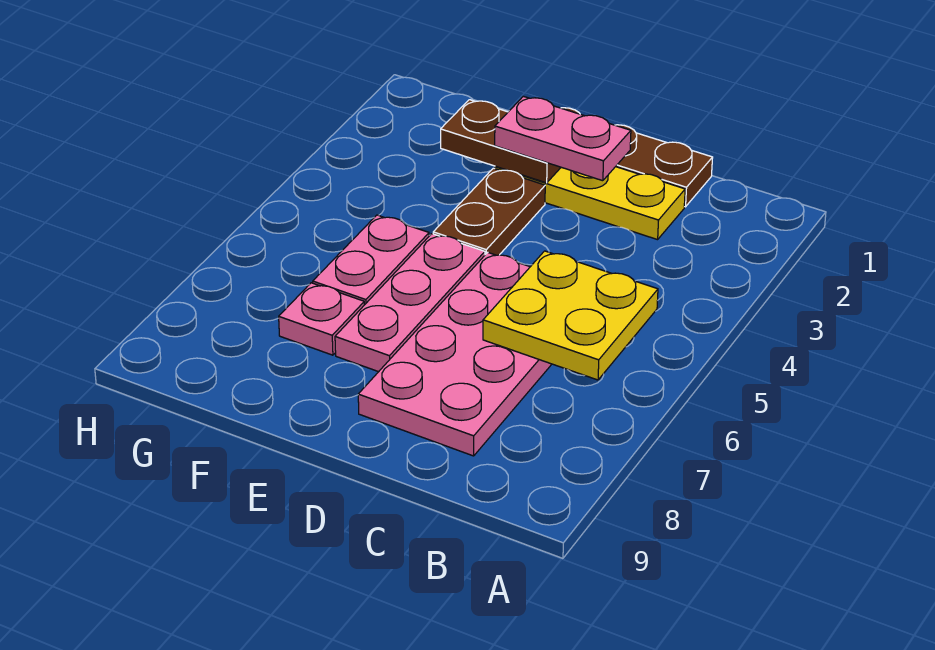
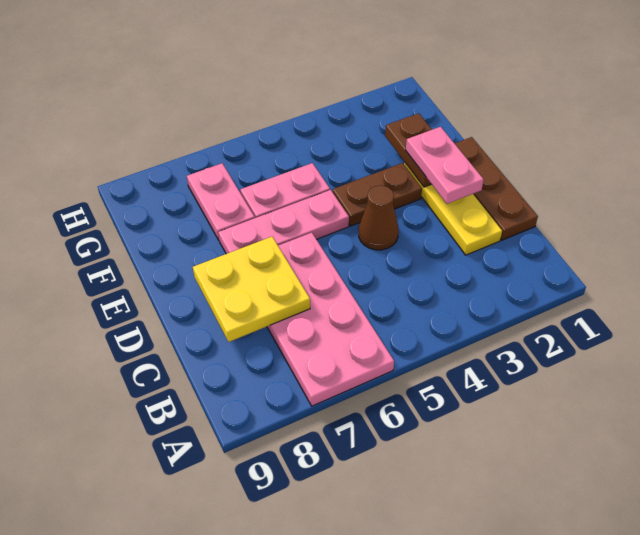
yellow plate B5:C6 level 2 -> yellow plate C7:D8 level 2
pink plate C5:D8 level 1 -> pink plate A6:D7 level 1
none -> brown cone D4 level 1
pink plate F7 level 1 -> pink plate F7:G7 level 1

